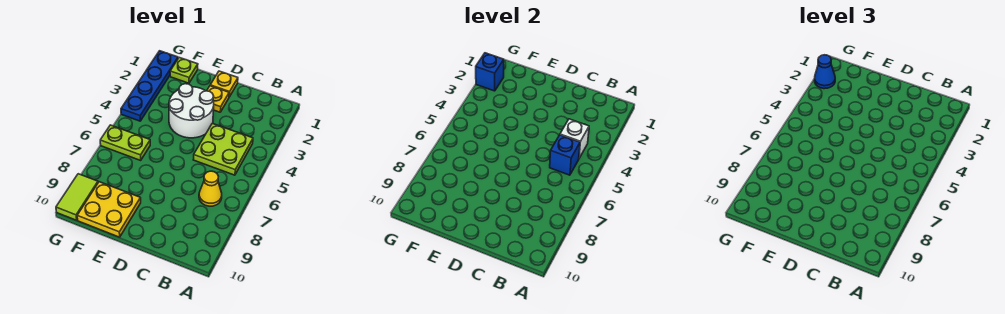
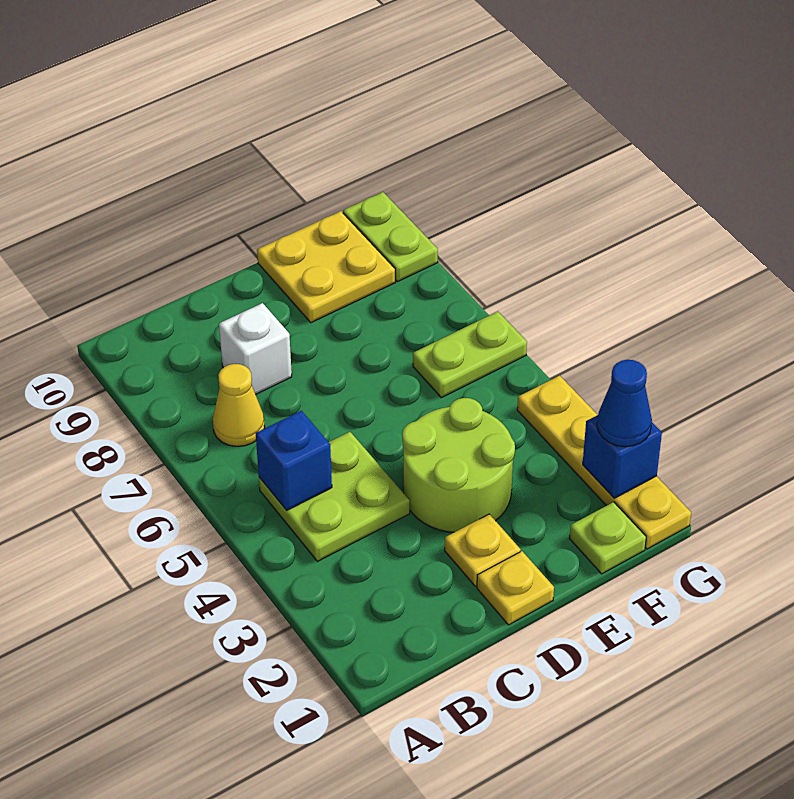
white brick B4 level 2 -> white brick C8 level 1
white round brick D3:E4 level 1 -> lime round brick D3:E4 level 1
blue plate G1:G4 level 1 -> yellow plate G1:G4 level 1
lime tile G9:G10 level 1 -> lime plate G9:G10 level 1

